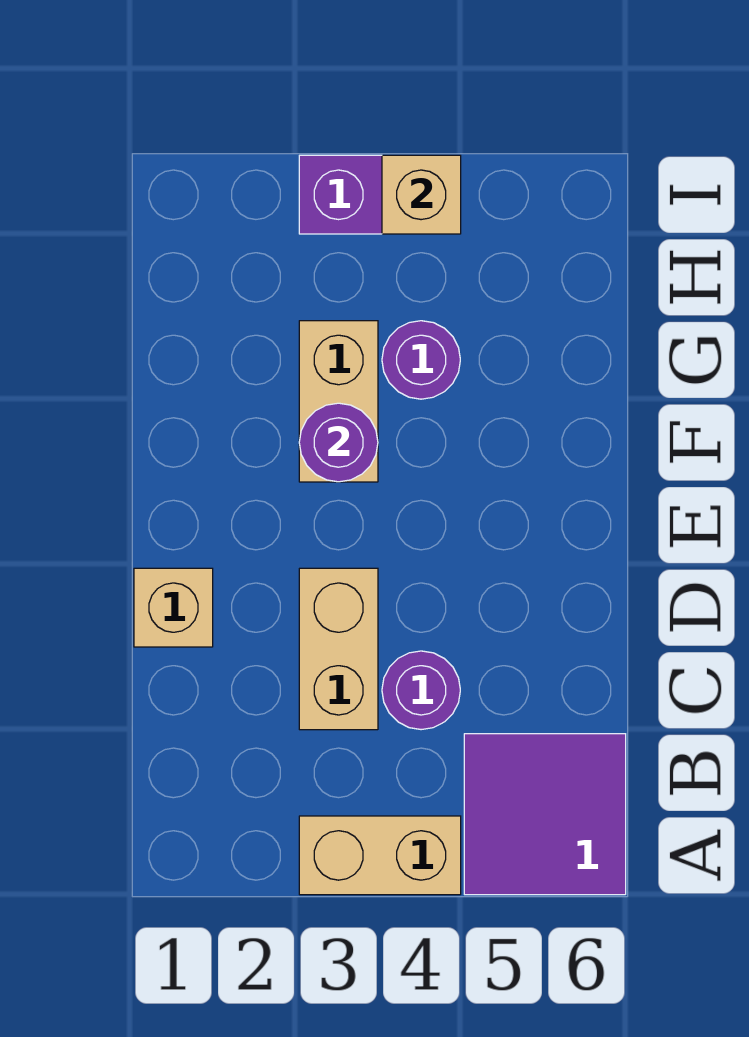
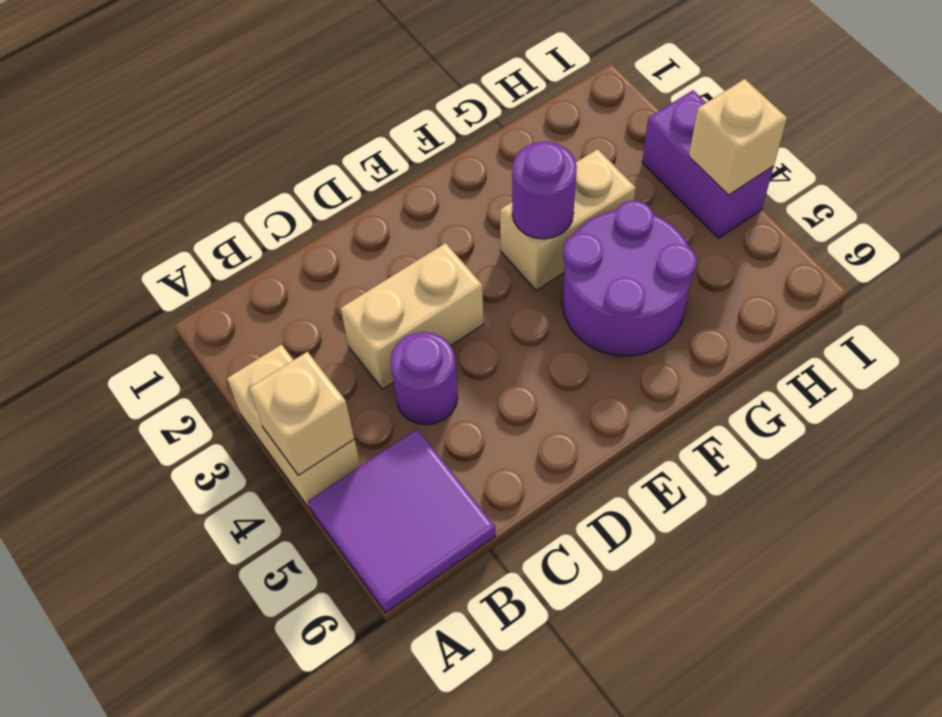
tan brick D1 level 1 -> tan brick A4 level 2
purple round brick G4 level 1 -> purple round brick F4:G5 level 1

